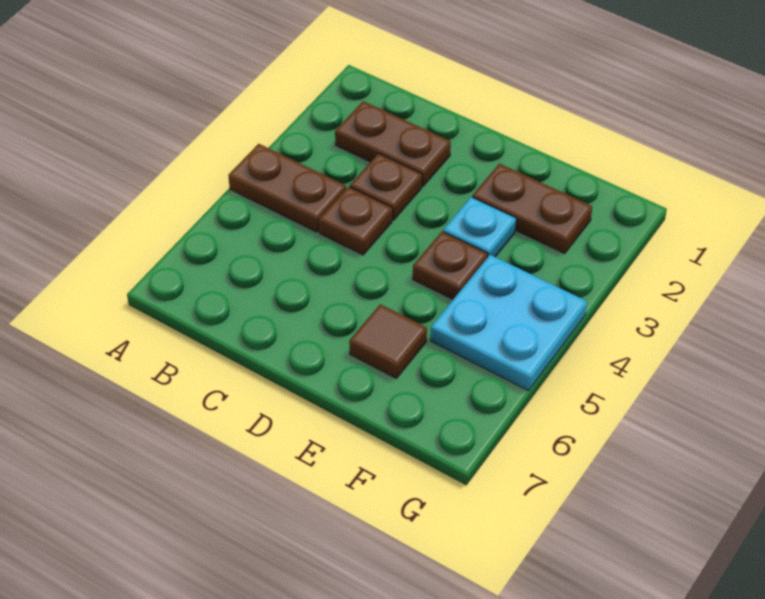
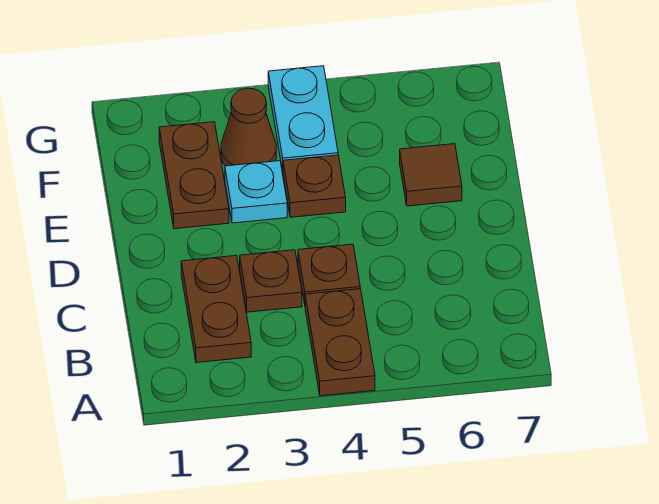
none -> brown cone F3 level 1
cyan plate F4:G5 level 1 -> cyan plate F4:G4 level 1

